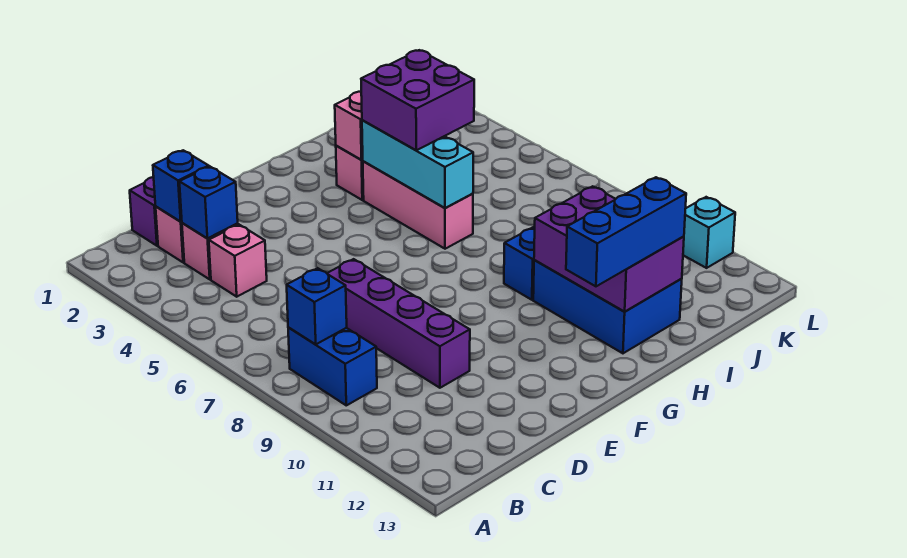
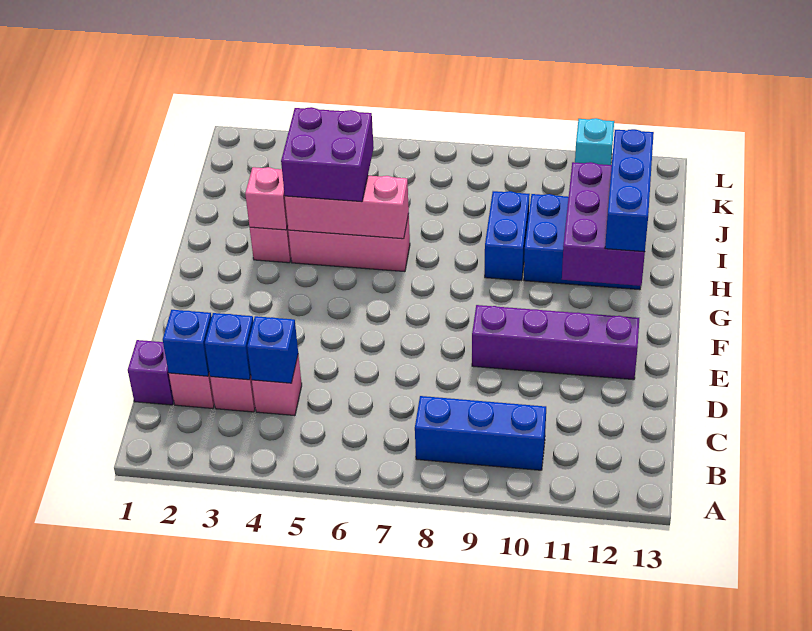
blue brick B8:B9 level 1 -> blue brick B8:B10 level 1
blue brick B8 level 2 -> blue brick C4 level 2
purple brick D7:D10 level 1 -> purple brick E9:E12 level 1
cyan brick H4:H6 level 2 -> pink brick H4:H6 level 2
purple brick H10:I12 level 2 -> purple brick G11:I12 level 2

